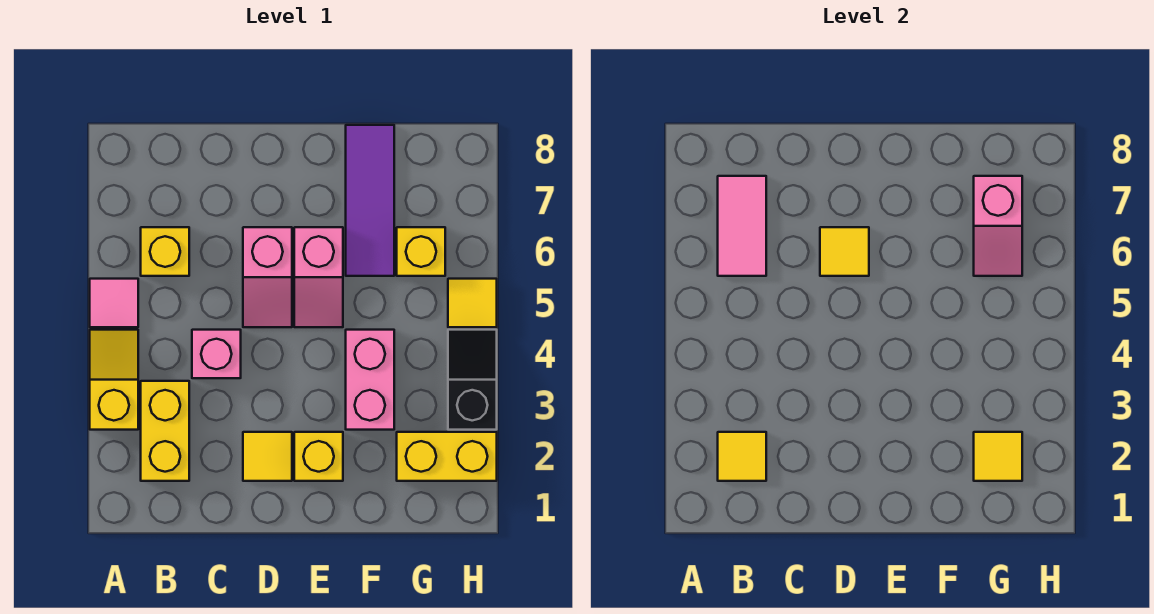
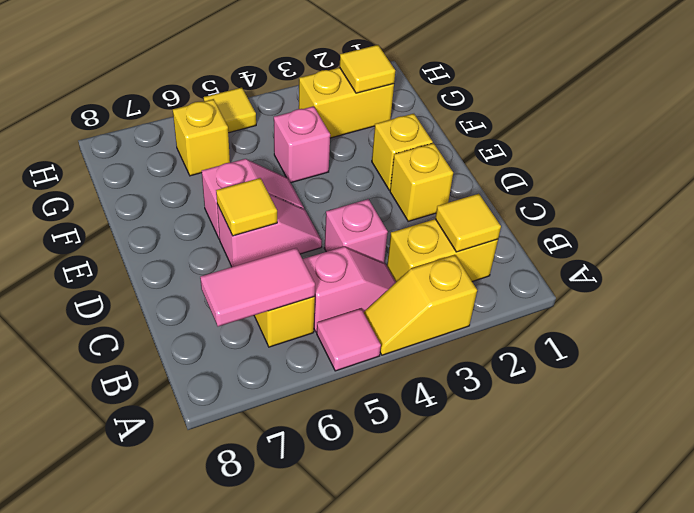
yellow tile D2 level 1 -> yellow brick D2 level 1
pink brick F3:F4 level 1 -> pink brick F4 level 1
purple tile F6:F8 level 1 -> none
yellow brick G2:H2 level 1 -> yellow brick G2:G3 level 1
pink slope G6:G7 level 2 top 7 -> pink slope B4:B5 level 1 top 5
black slope H3:H4 level 1 top 3 -> none

